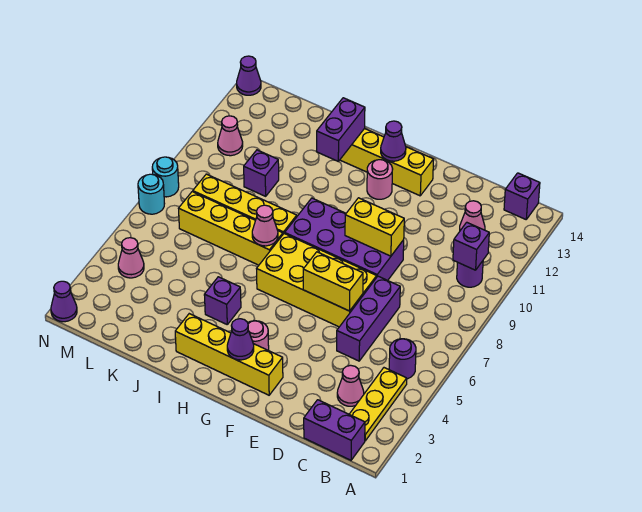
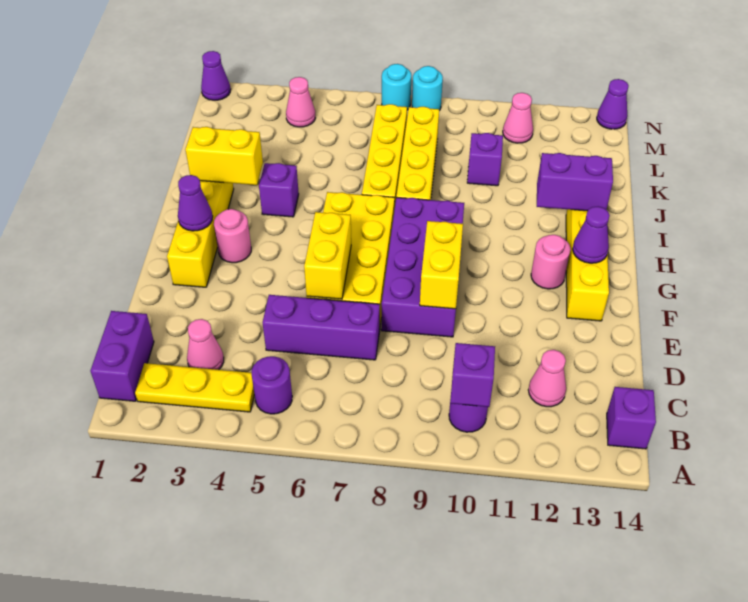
none -> yellow brick I2:I3 level 2
pink cone I7 level 2 -> none

